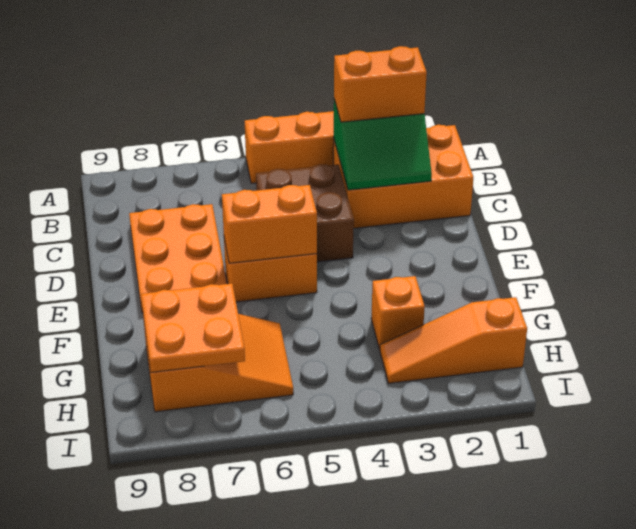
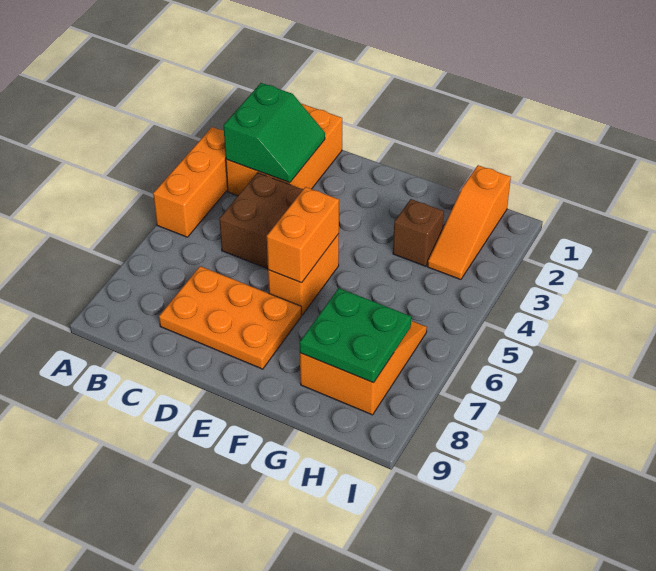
orange brick B2:B3 level 3 -> none
orange brick G3 level 1 -> brown brick G3 level 1
orange plate G7:H8 level 2 -> green plate G7:H8 level 2

